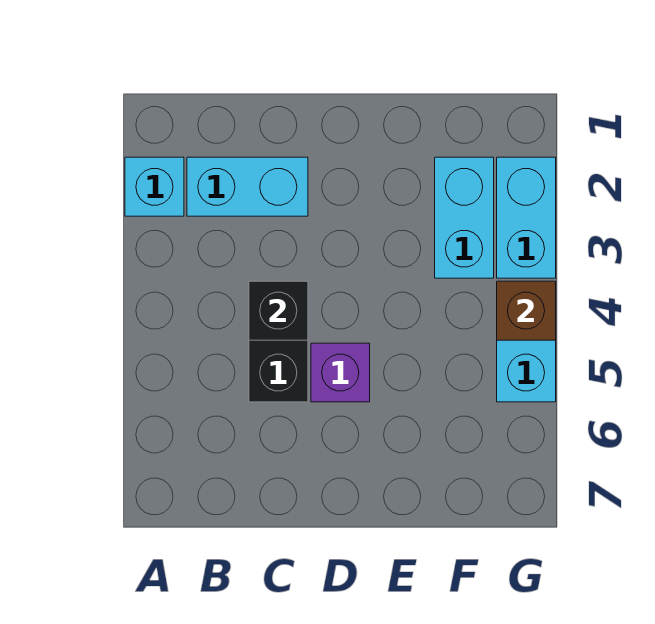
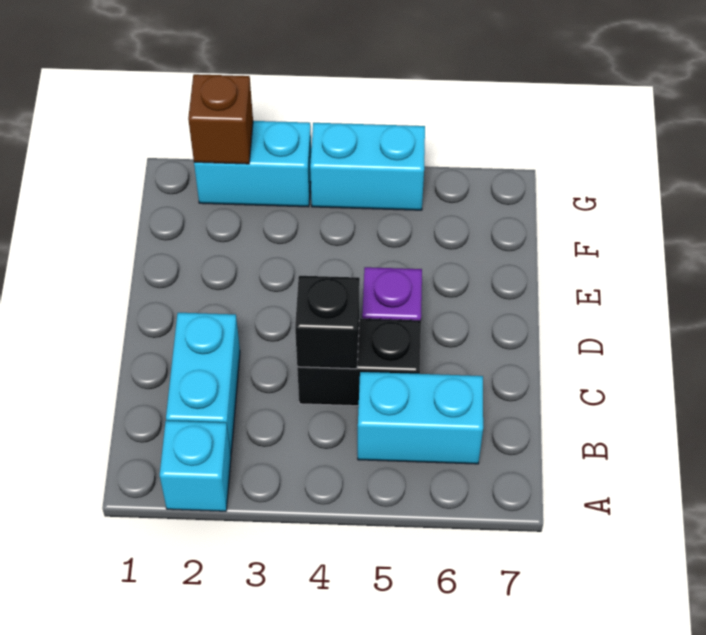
cyan brick F2:F3 level 1 -> cyan brick B5:B6 level 1
brown brick G4 level 2 -> brown brick G2 level 2

